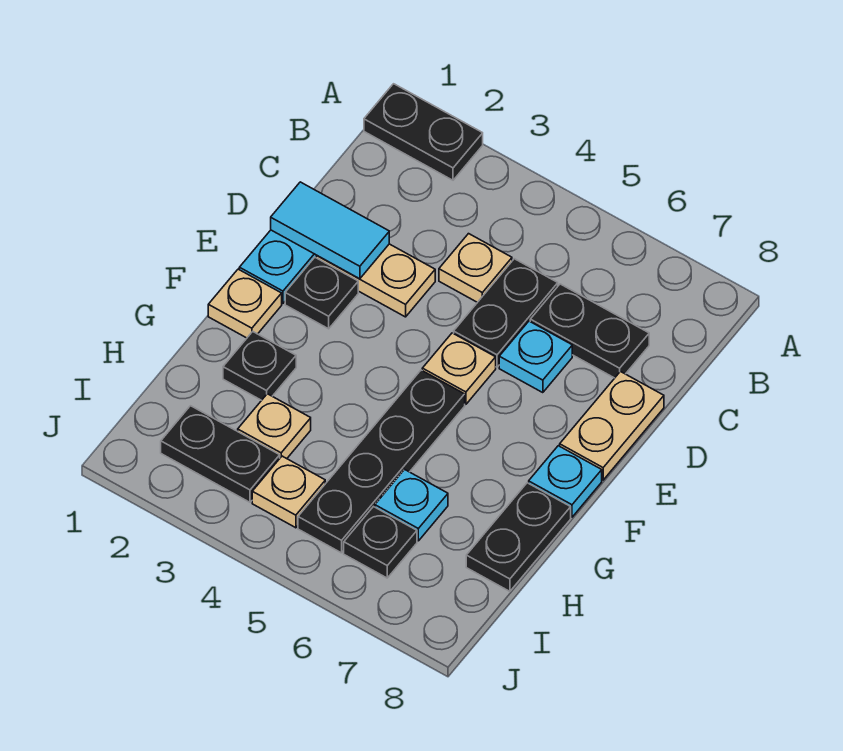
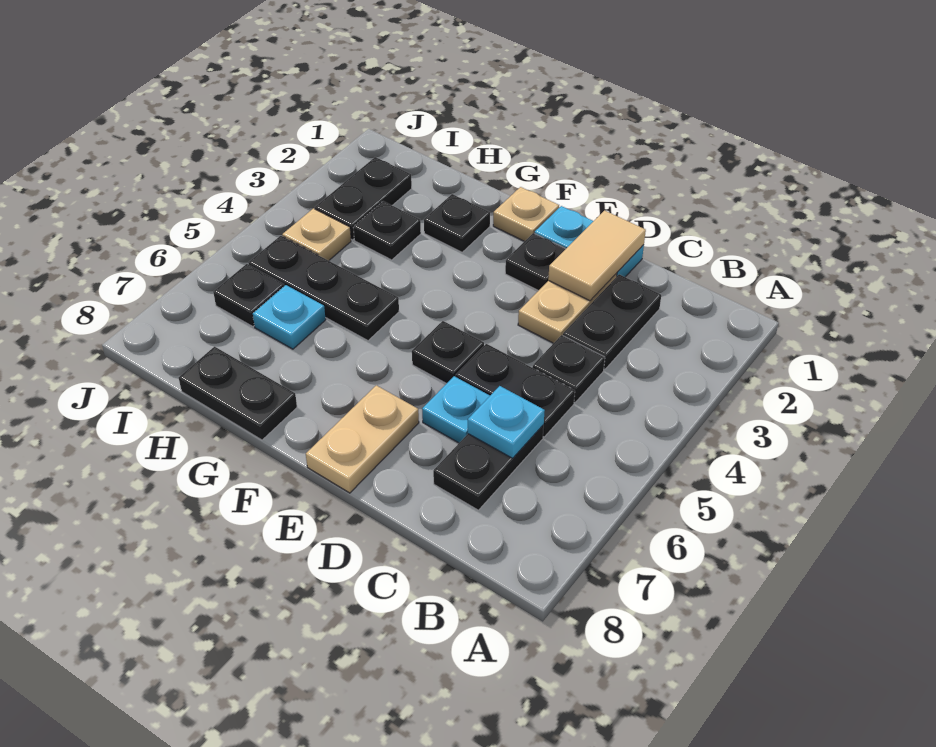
black plate A1:A2 level 1 -> black plate C2:C3 level 1
tan plate C4 level 1 -> black plate C4 level 1
cyan tile D1:D2 level 2 -> tan tile D1:D2 level 2
tan plate D8:E8 level 1 -> tan plate E7:E8 level 1
tan plate E5 level 1 -> black plate E5 level 1
black plate F5:I5 level 1 -> black plate G5:I5 level 1
cyan plate F8 level 1 -> cyan plate C6 level 2
tan plate H3 level 1 -> black plate H3 level 1

